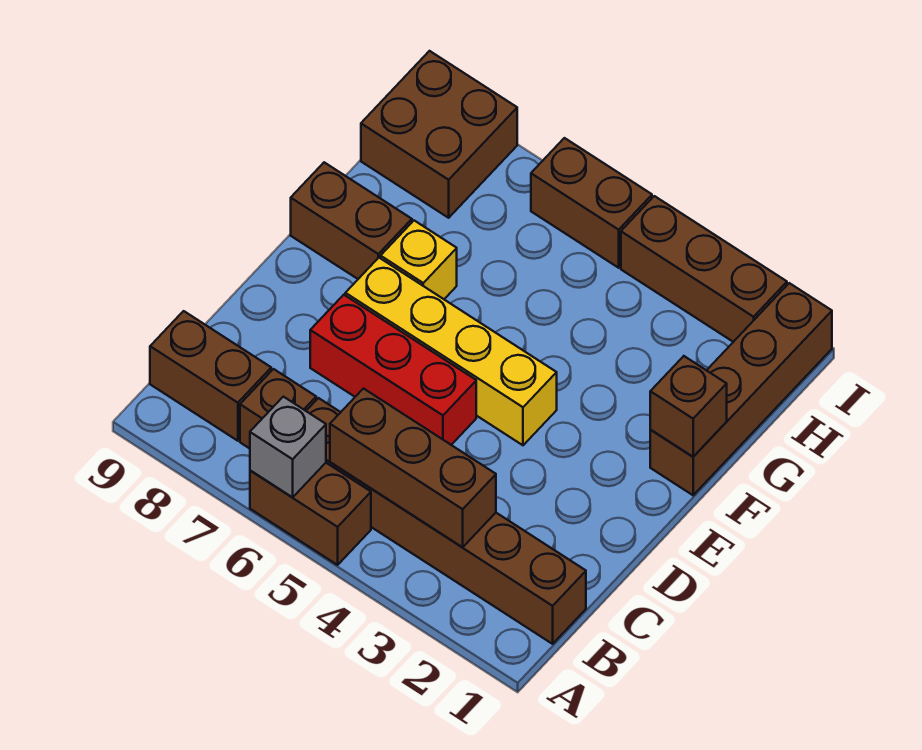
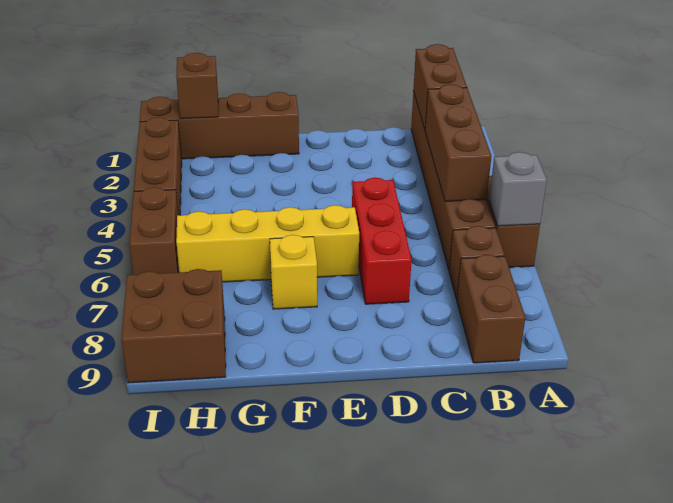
yellow brick E4:E7 level 1 -> yellow brick E6:H6 level 1
brown brick F1 level 2 -> brown brick H1 level 2
brown brick F8:F9 level 1 -> brown brick B1:B2 level 2

